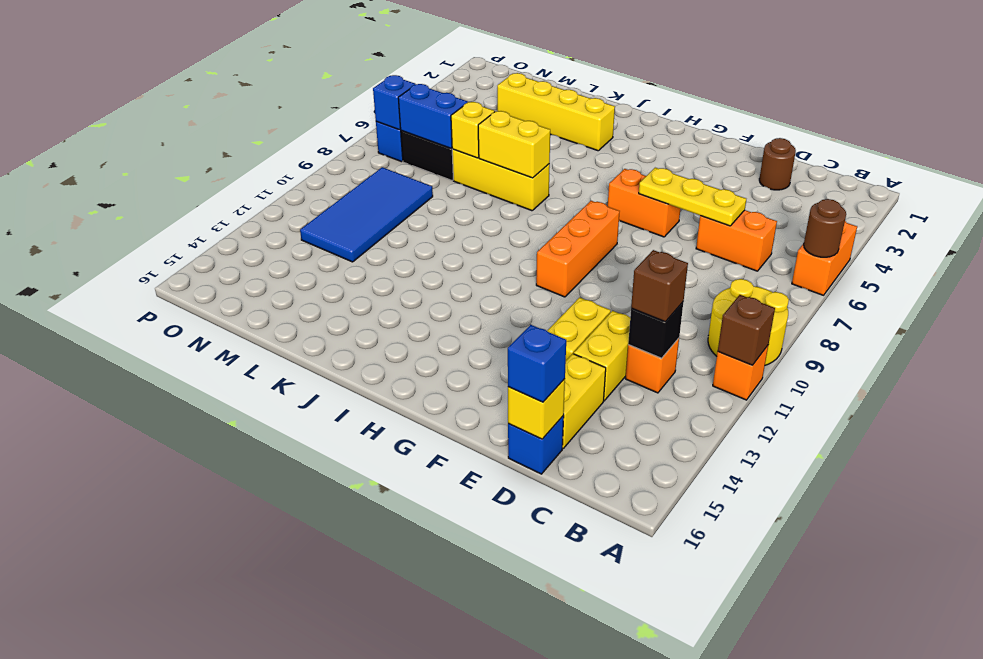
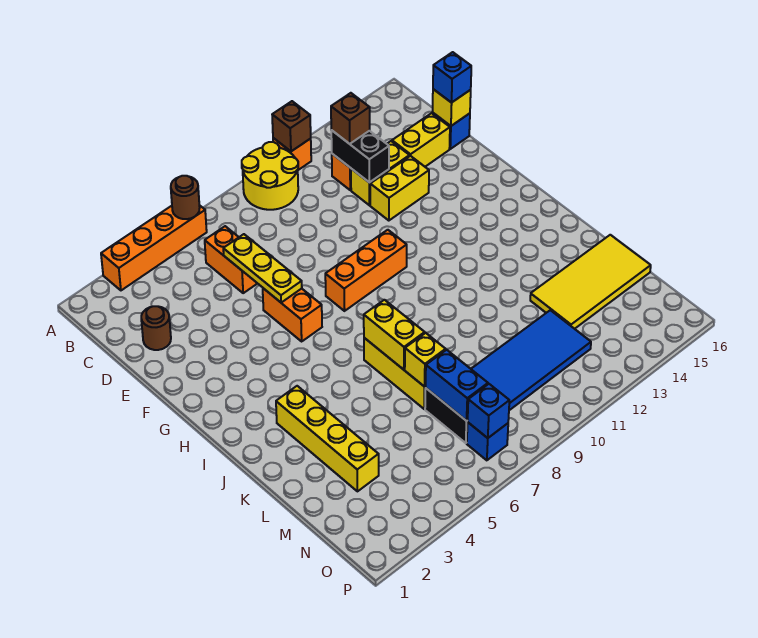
orange brick A5:A6 level 1 -> orange brick A3:A6 level 1
black brick C12 level 2 -> black brick C12:D12 level 2
none -> yellow tile L13:M16 level 1

